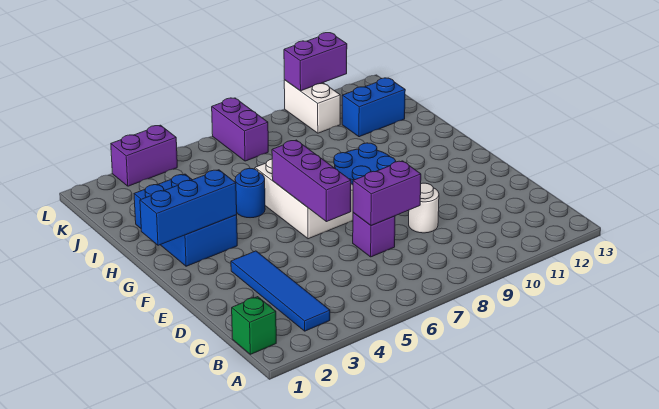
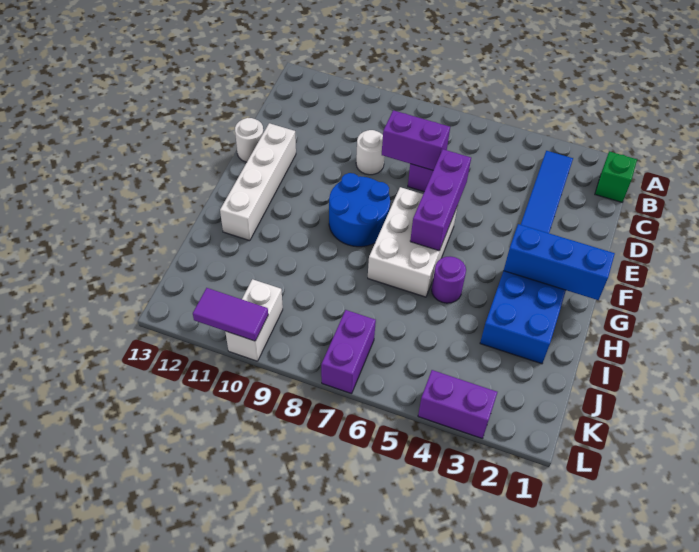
none -> white brick E12:H12 level 1
none -> white round brick E13 level 1
blue round brick H5 level 1 -> purple round brick H5 level 1
blue brick J11:J12 level 1 -> none
purple brick L10:L11 level 2 -> purple tile L10:L11 level 2

